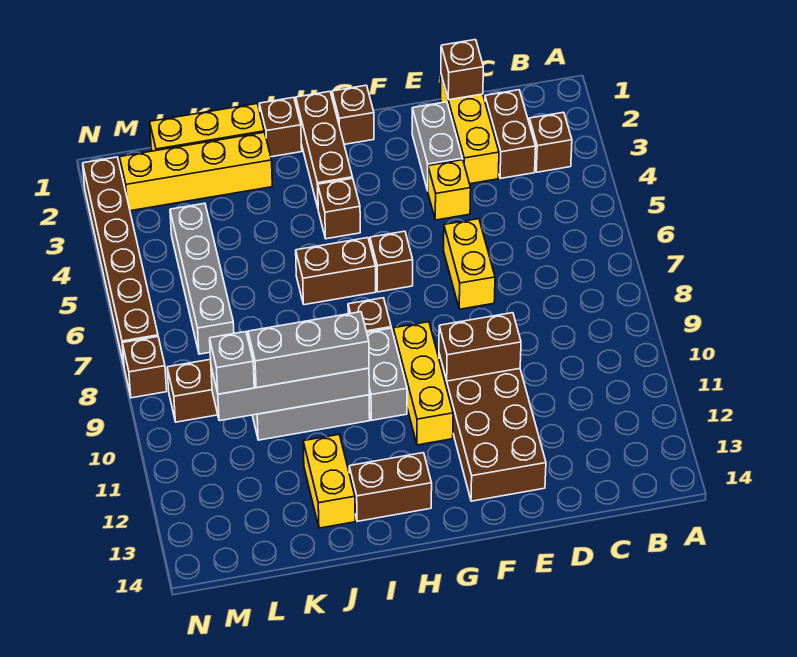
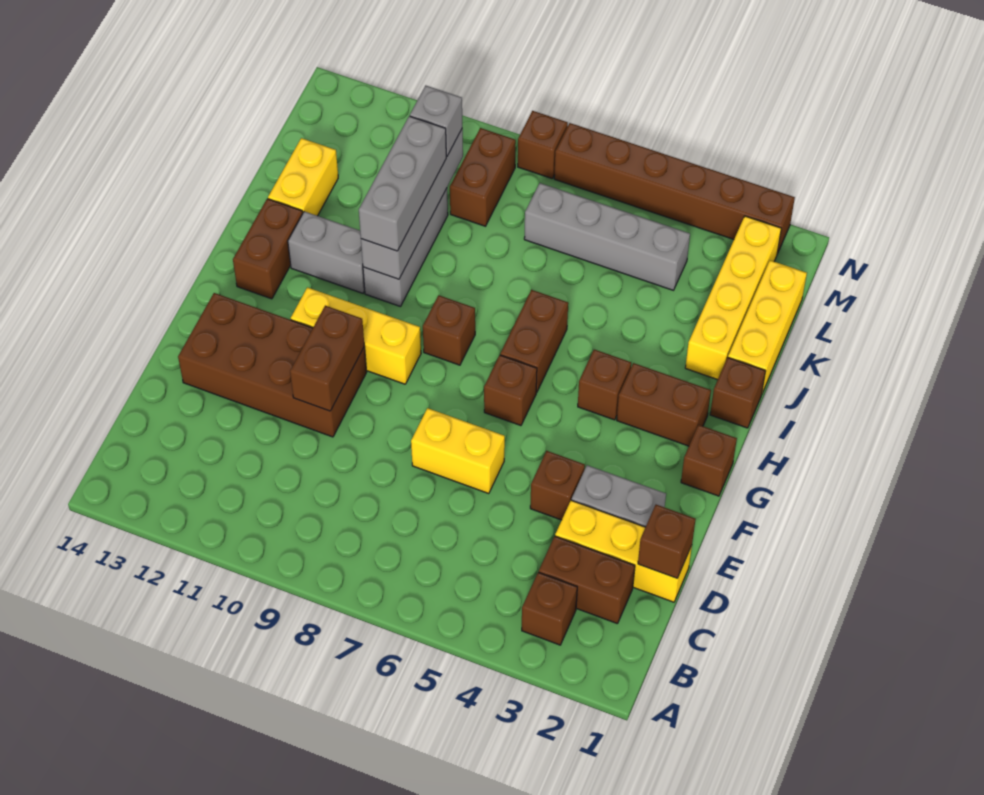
yellow brick E4 level 1 -> brown brick E4 level 1
brown brick H1:H3 level 1 -> brown brick H2:H3 level 1
grey brick H9:H10 level 1 -> grey brick I11:I12 level 1
yellow brick J12:J13 level 1 -> yellow brick J13:K13 level 1

